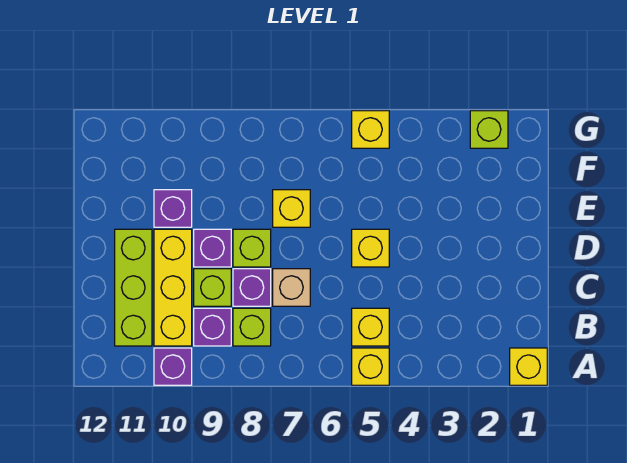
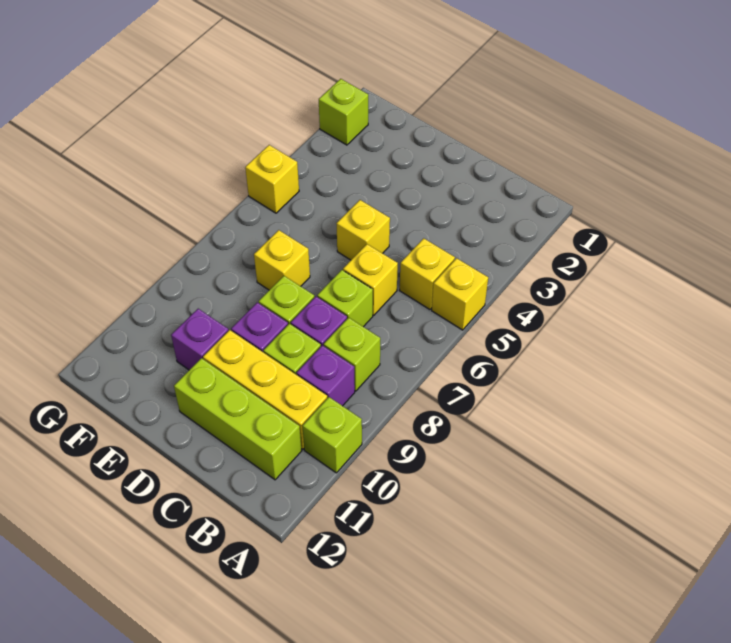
yellow brick A1 level 1 -> yellow brick C6 level 1
purple brick A10 level 1 -> lime brick A10 level 1
tan brick C7 level 1 -> lime brick C7 level 1

